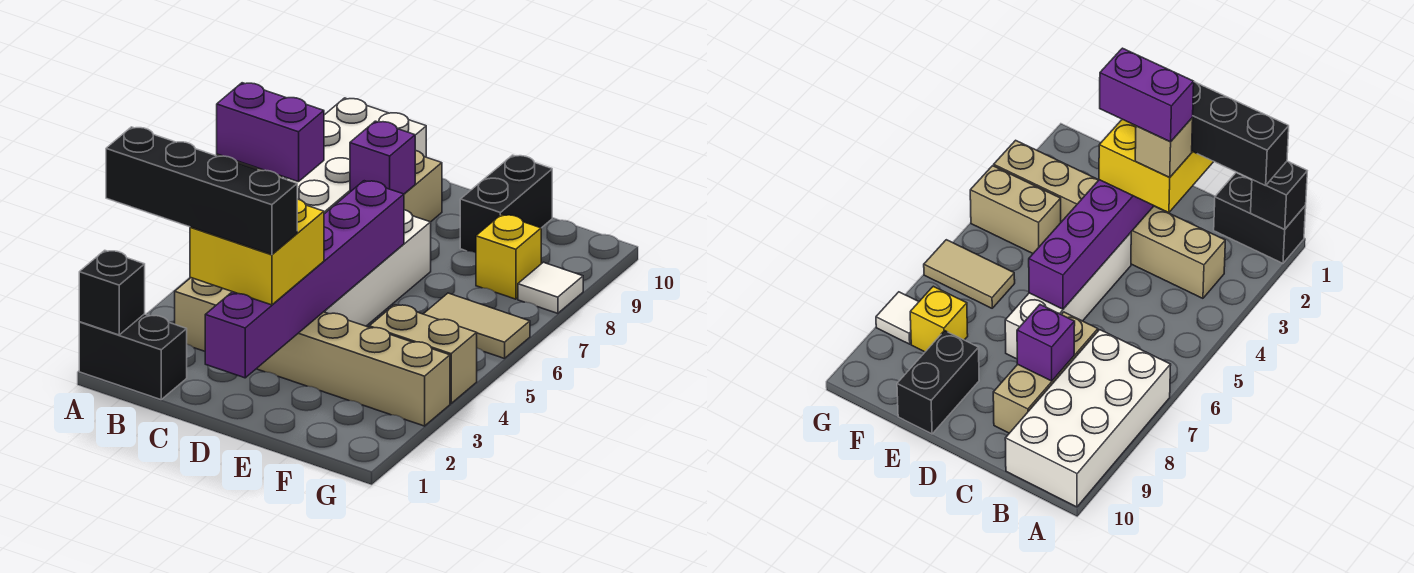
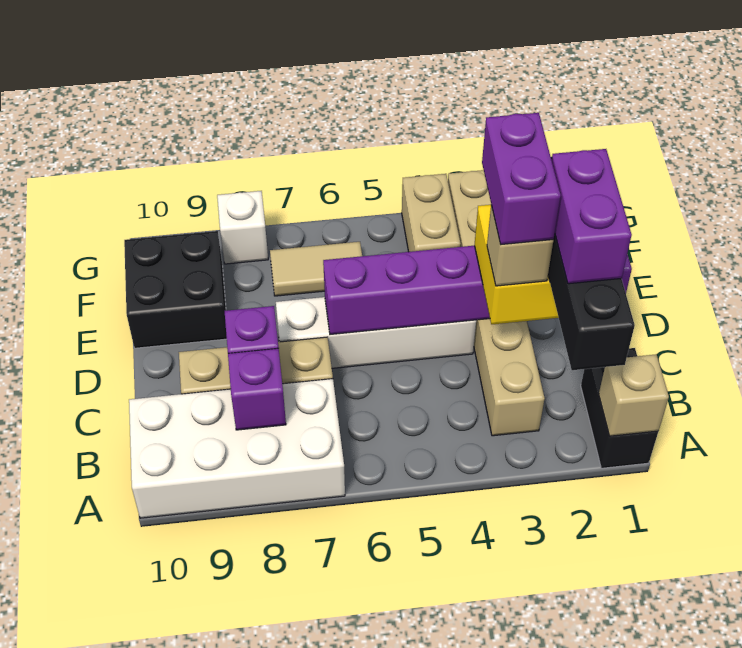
black brick A1 level 2 -> tan brick A1 level 2
none -> purple brick B2:C2 level 5
none -> purple brick B8 level 2
black brick E9:E10 level 1 -> black brick E9:F10 level 1
tan tile F6:G6 level 1 -> tan tile F6:F7 level 1
yellow brick F8 level 1 -> none
white tile G8 level 1 -> white brick G8 level 1

